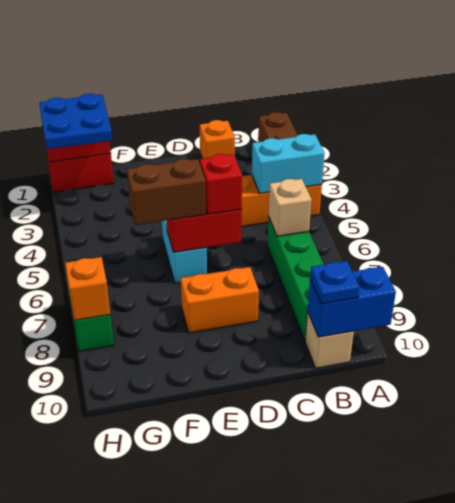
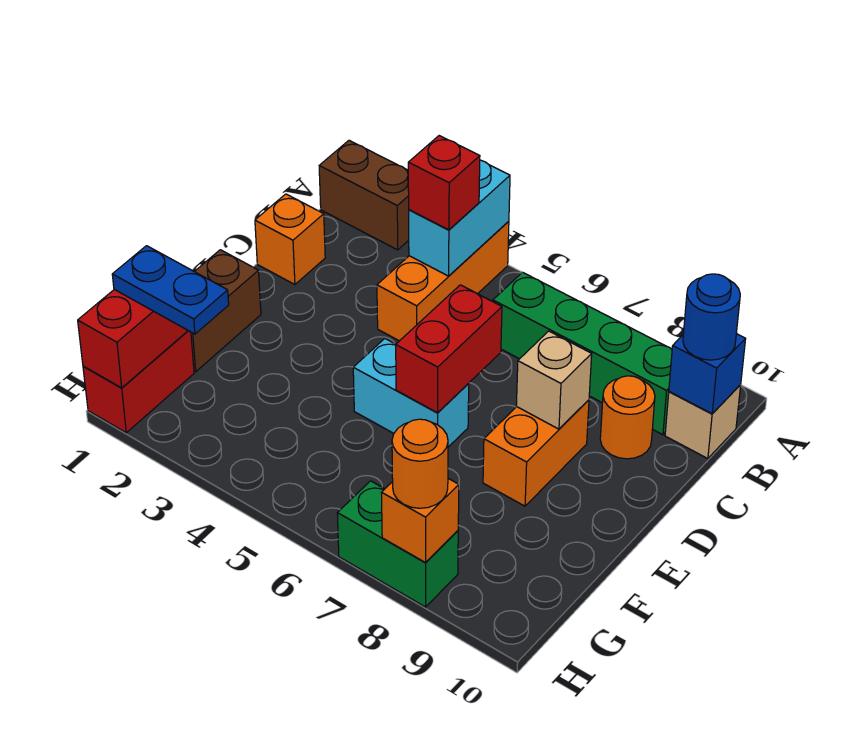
blue brick A10:B10 level 2 -> blue brick B10 level 2
tan brick B6 level 2 -> tan brick D8 level 2
blue plate B10 level 3 -> blue round brick B10 level 3
none -> orange round brick C9 level 1
red brick D6 level 3 -> red brick B4 level 3
brown brick E6:F6 level 3 -> brown brick E1:F1 level 1
blue plate G1:H2 level 3 -> blue plate G1:G2 level 3
none -> orange round brick H8 level 3

